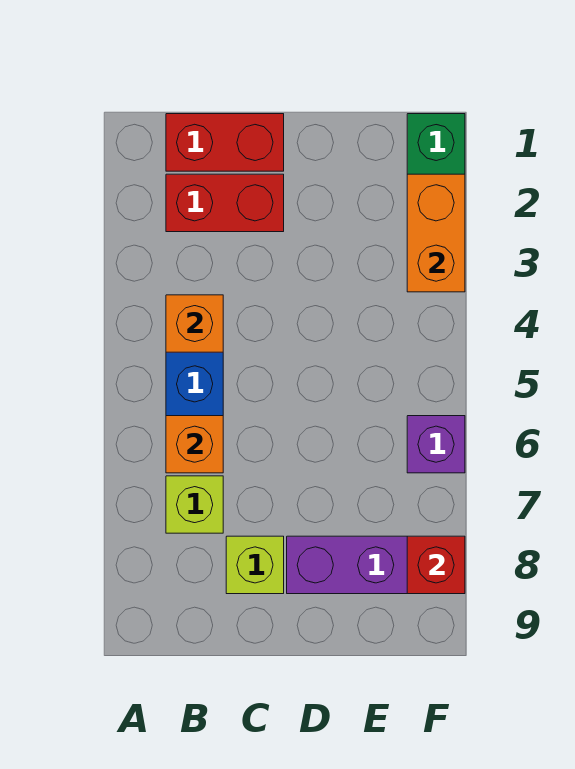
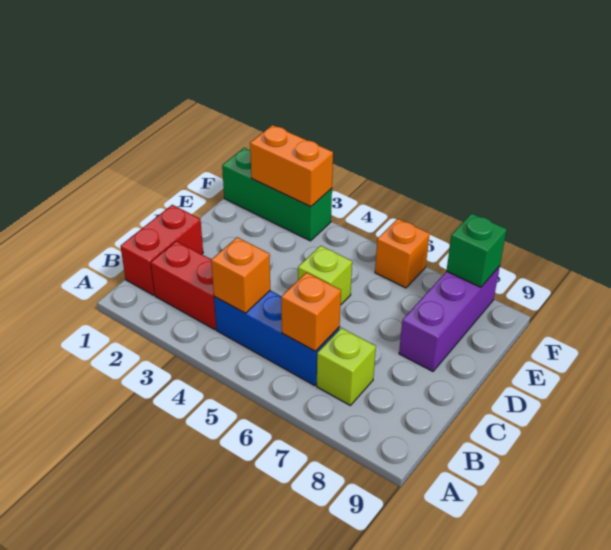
red brick B2:C2 level 1 -> red brick B2:B3 level 1
lime brick C8 level 1 -> lime brick D5 level 1
purple brick F6 level 1 -> orange brick F6 level 1
red brick F8 level 2 -> green brick F8 level 2

